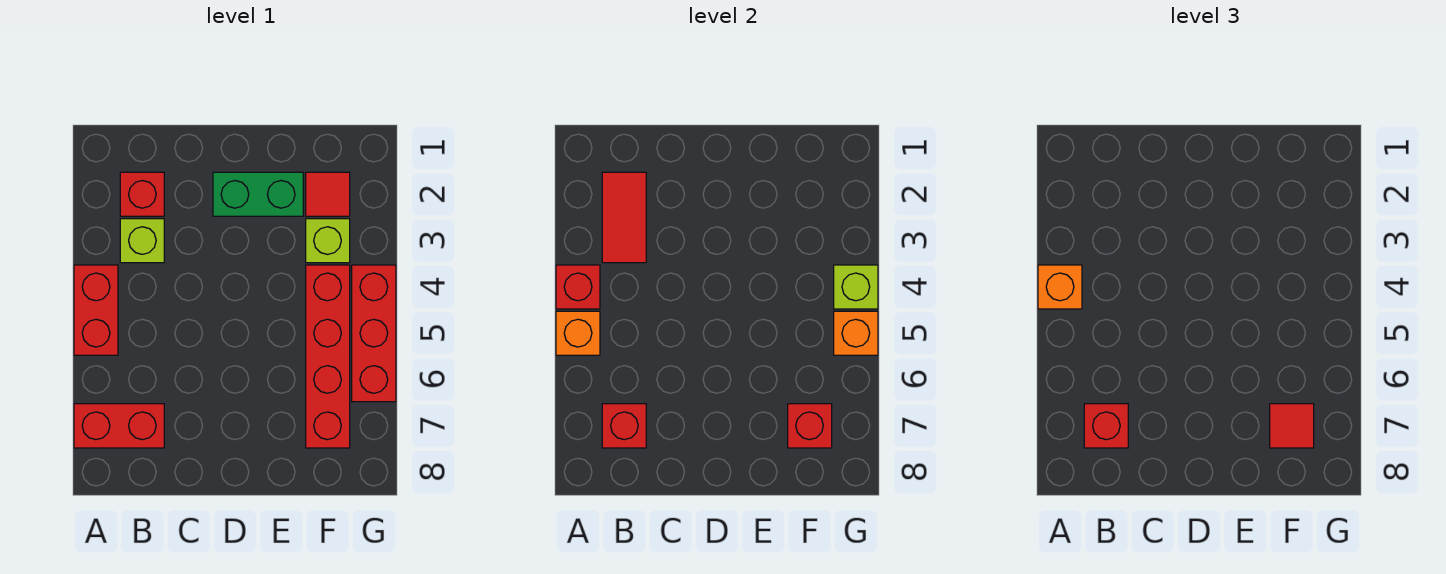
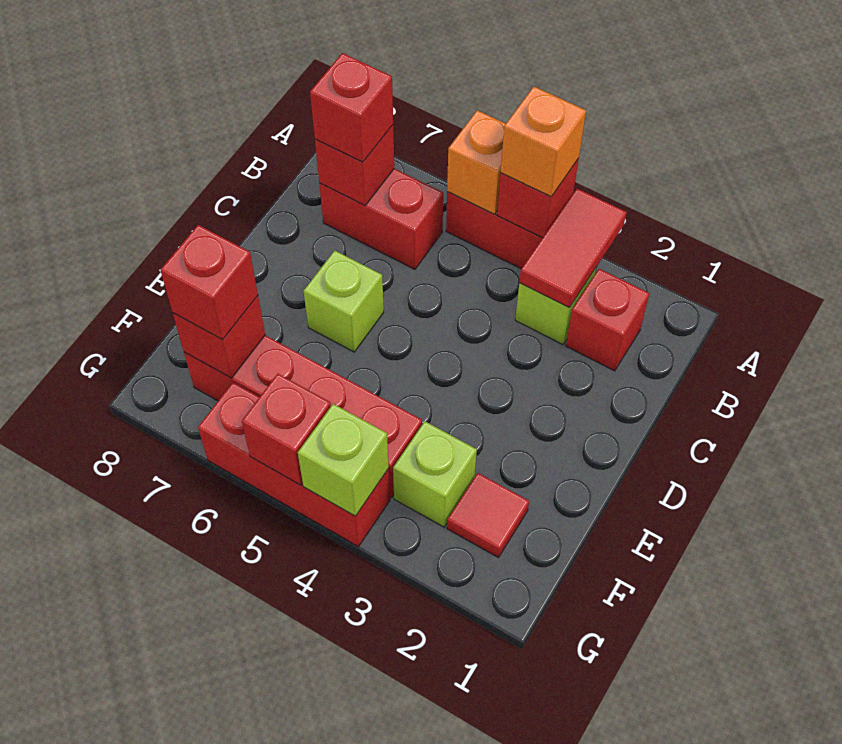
red brick A7:B7 level 1 -> red brick B6:B7 level 1
red tile B2:B3 level 2 -> red tile A3:B3 level 2
green brick D2:E2 level 1 -> none
none -> lime brick D6 level 1
red tile F7 level 3 -> red brick F7 level 3
orange brick G5 level 2 -> red brick G5 level 2

